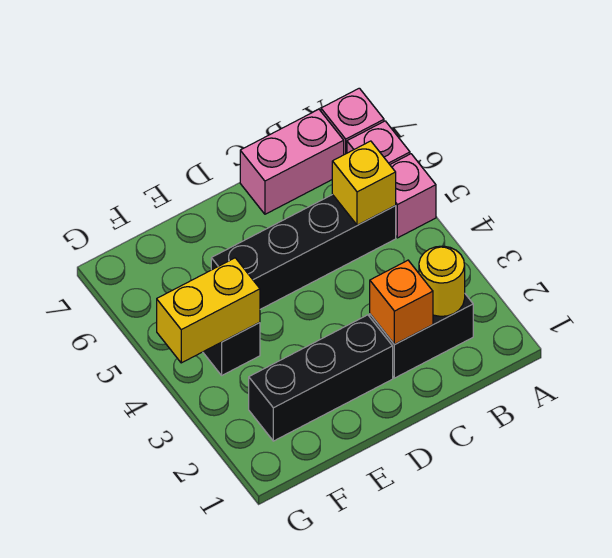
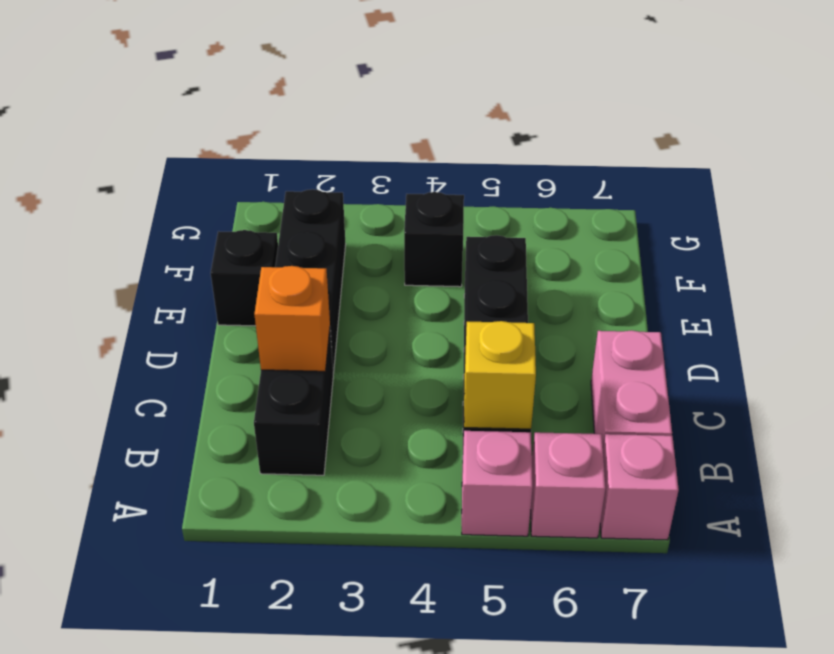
yellow round brick B2 level 2 -> none
none -> black brick E1 level 1
yellow brick F4:G4 level 2 -> none

